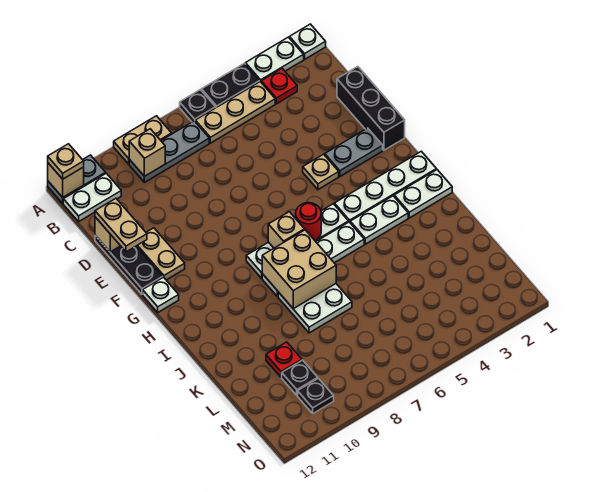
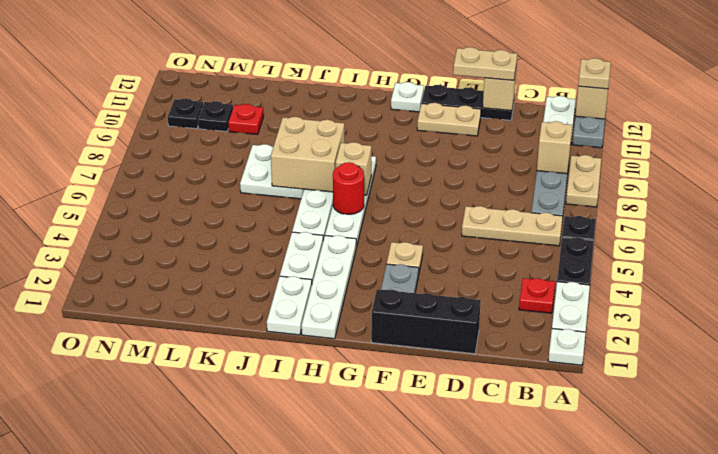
tan plate B4:B6 level 1 -> tan plate B6:D6 level 1

